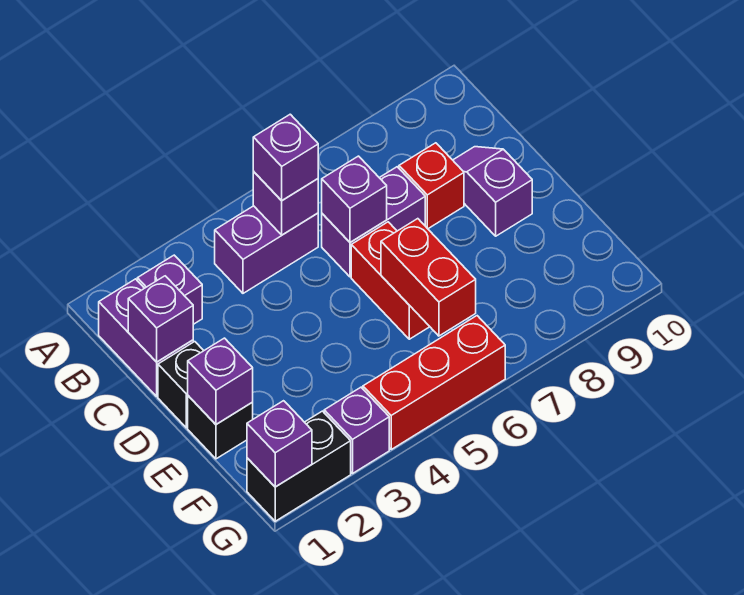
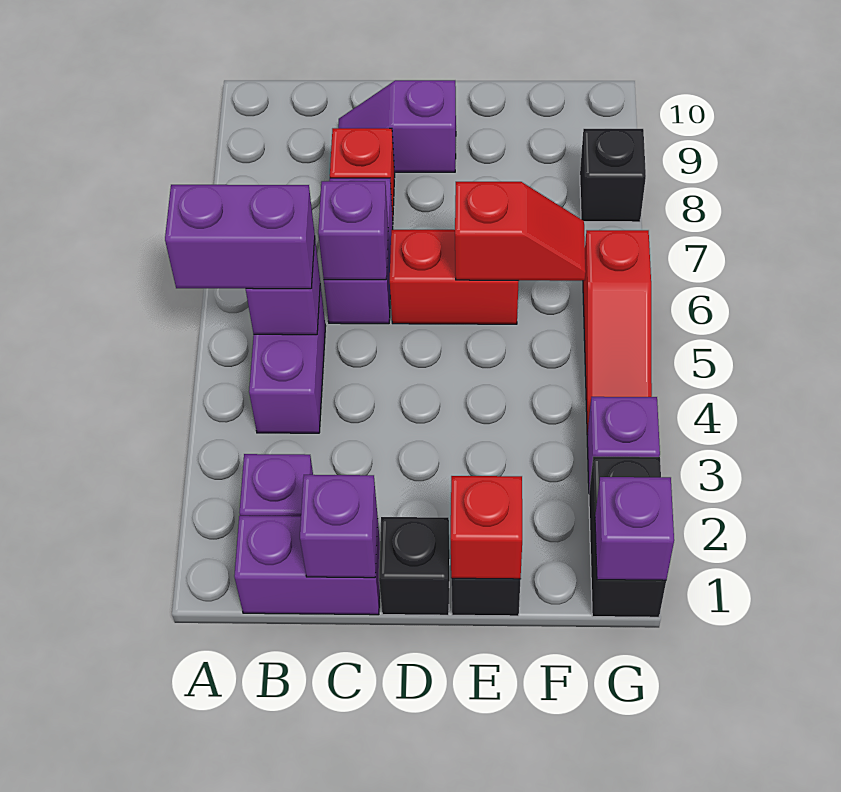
purple brick B5 level 3 -> purple brick A5:B5 level 3
purple brick E1 level 2 -> red brick E1 level 2
red brick E6:F6 level 2 -> red slope E6:F6 level 2 top E
red brick G4:G6 level 1 -> red slope G4:G6 level 1 top 6
none -> black brick G8 level 1

